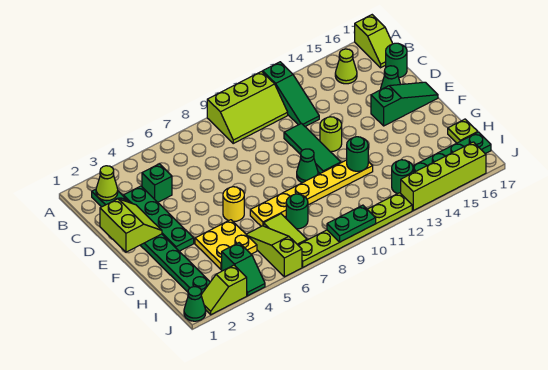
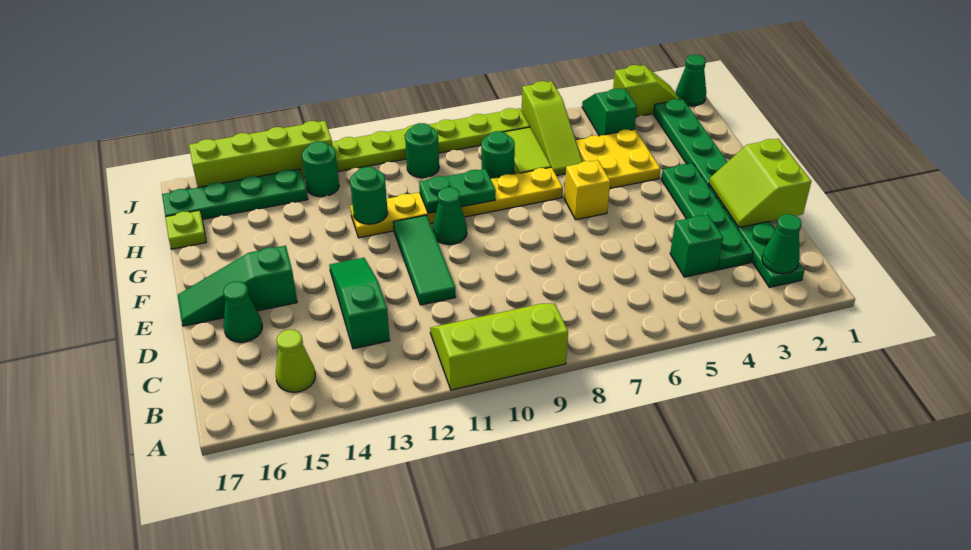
green slope A12:C12 level 1 top A -> green slope C13:E13 level 1 top C
lime slope A17:B17 level 1 top A -> none
lime cone B2 level 2 -> green cone B2 level 2
green round brick C17 level 1 -> green round brick I10 level 1
lime round brick E12 level 1 -> none
yellow round brick F6 level 1 -> yellow brick F6 level 1
green plate J9:J10 level 2 -> green plate G9:G10 level 2

